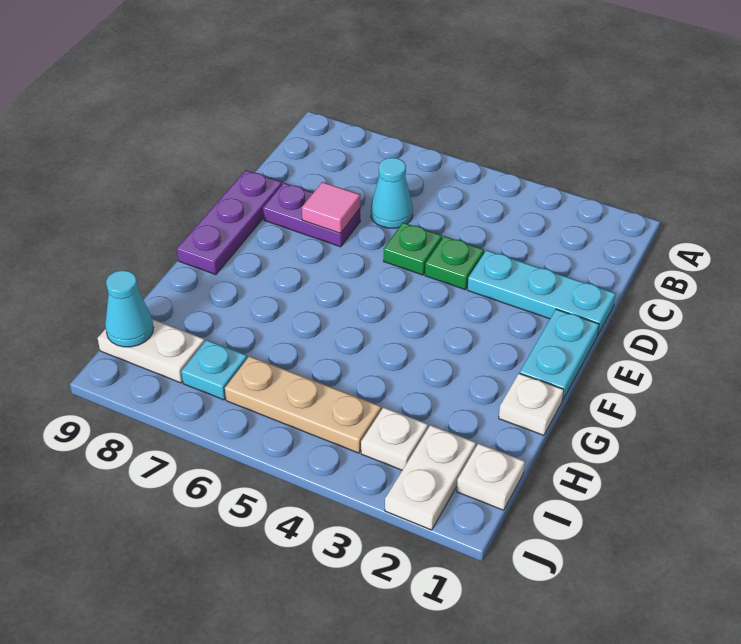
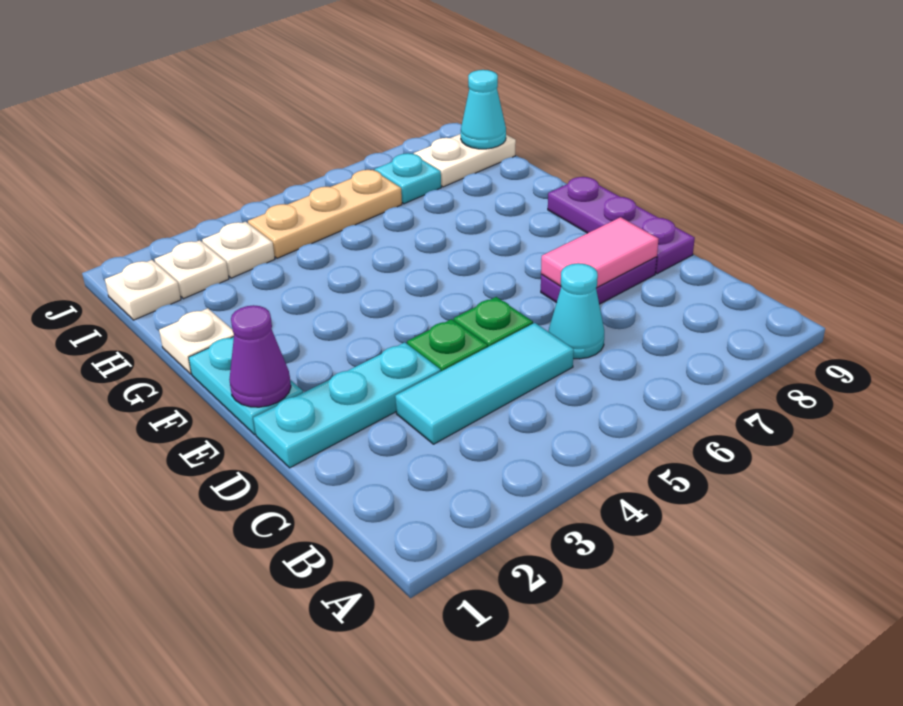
none -> cyan tile C3:C5 level 1
pink tile D7 level 2 -> pink tile D7:D8 level 2
none -> purple cone E1 level 2
white plate I2:J2 level 1 -> white plate I2 level 1

